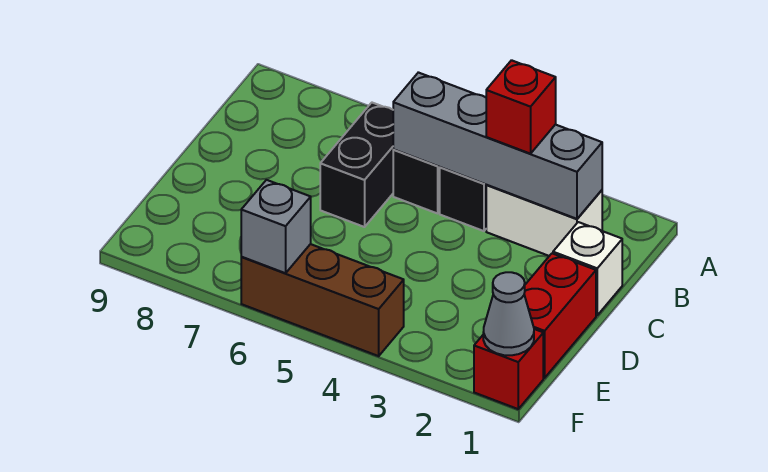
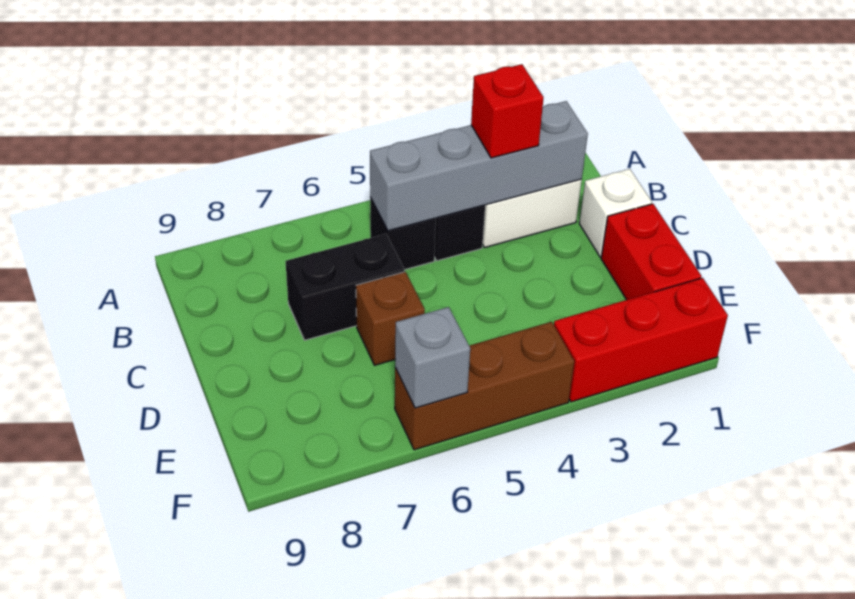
black brick B6:C6 level 1 -> black brick C6:C7 level 1
none -> brown brick D6 level 1
red brick F1 level 1 -> red brick F1:F3 level 1
grey cone F1 level 2 -> none

